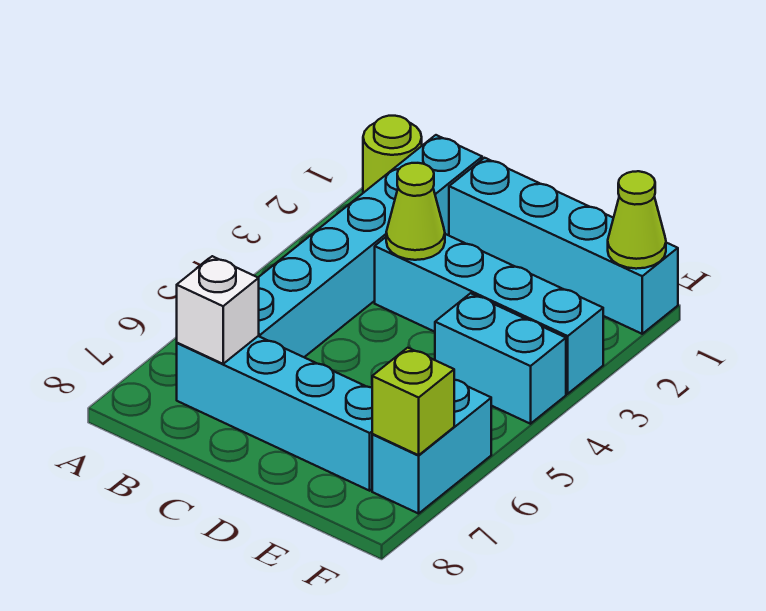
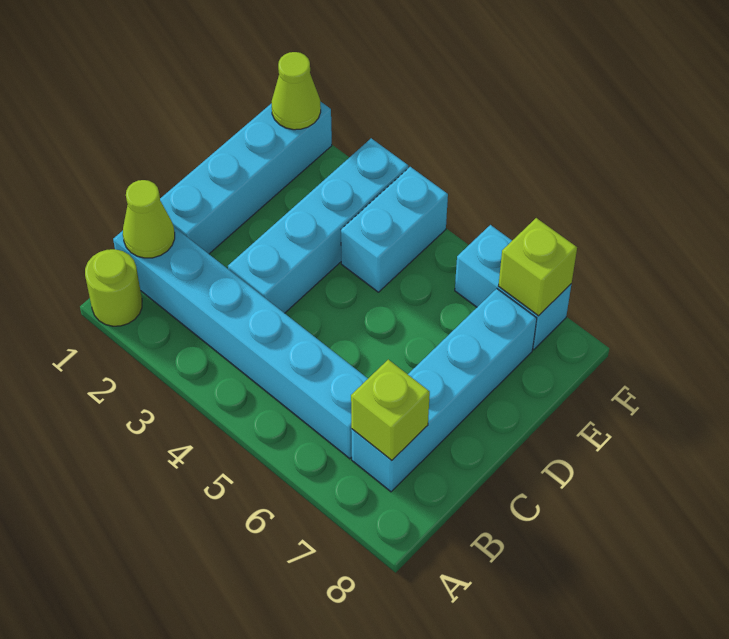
white brick B7 level 2 -> lime brick B7 level 2
lime cone C3 level 2 -> lime cone B1 level 2

